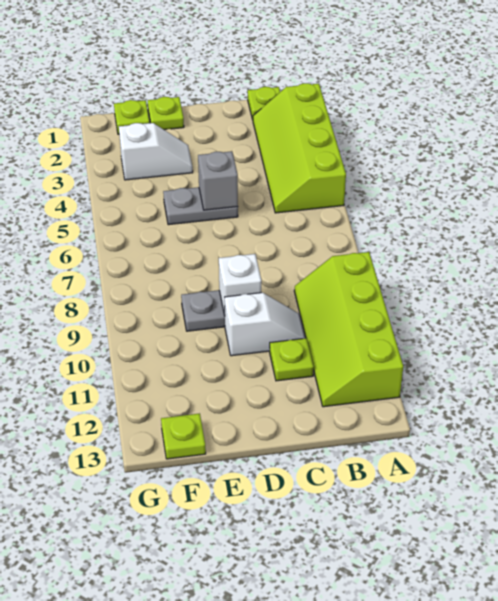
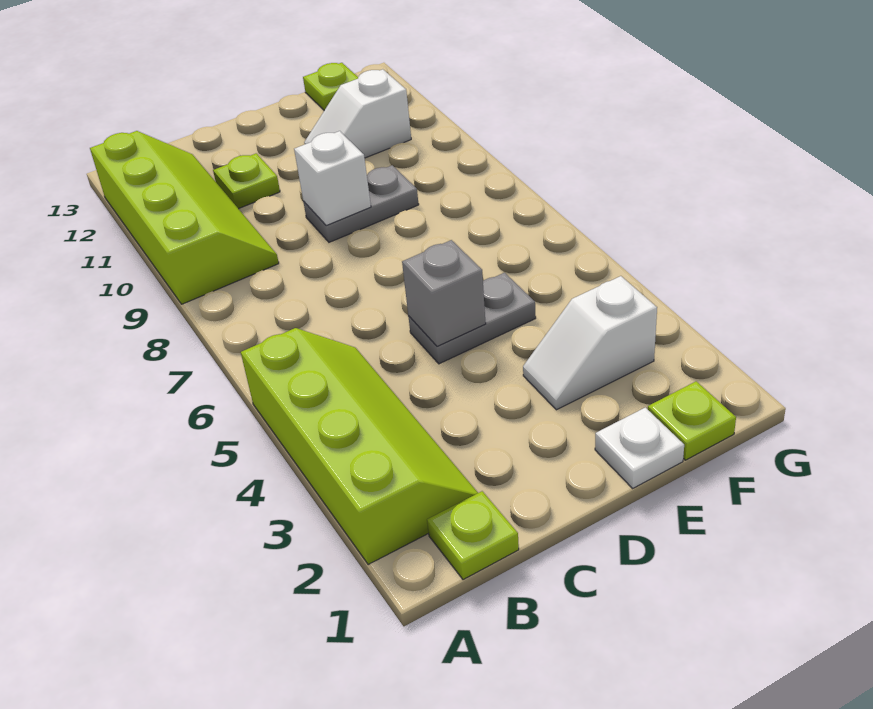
white slope C10:D10 level 1 top D -> white slope E11:F11 level 1 top F
lime plate E1 level 1 -> white plate E1 level 1

